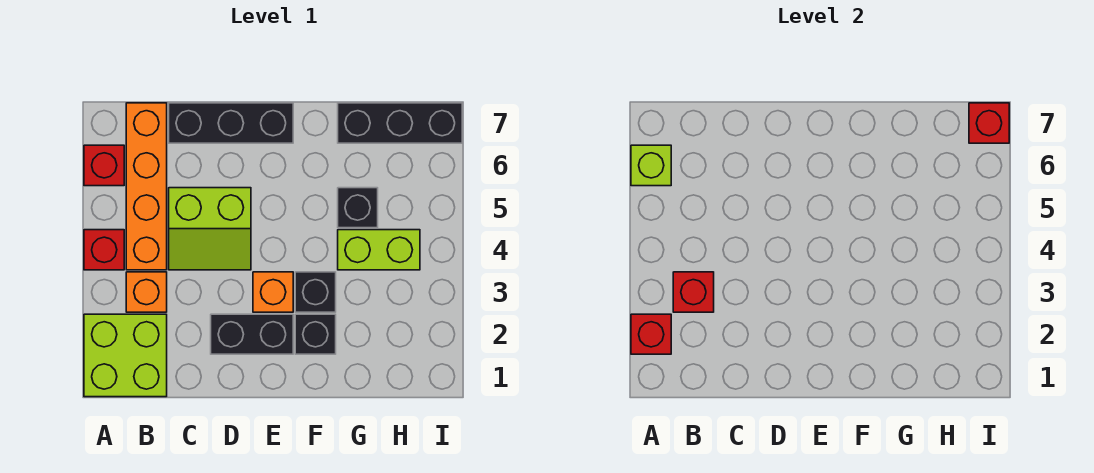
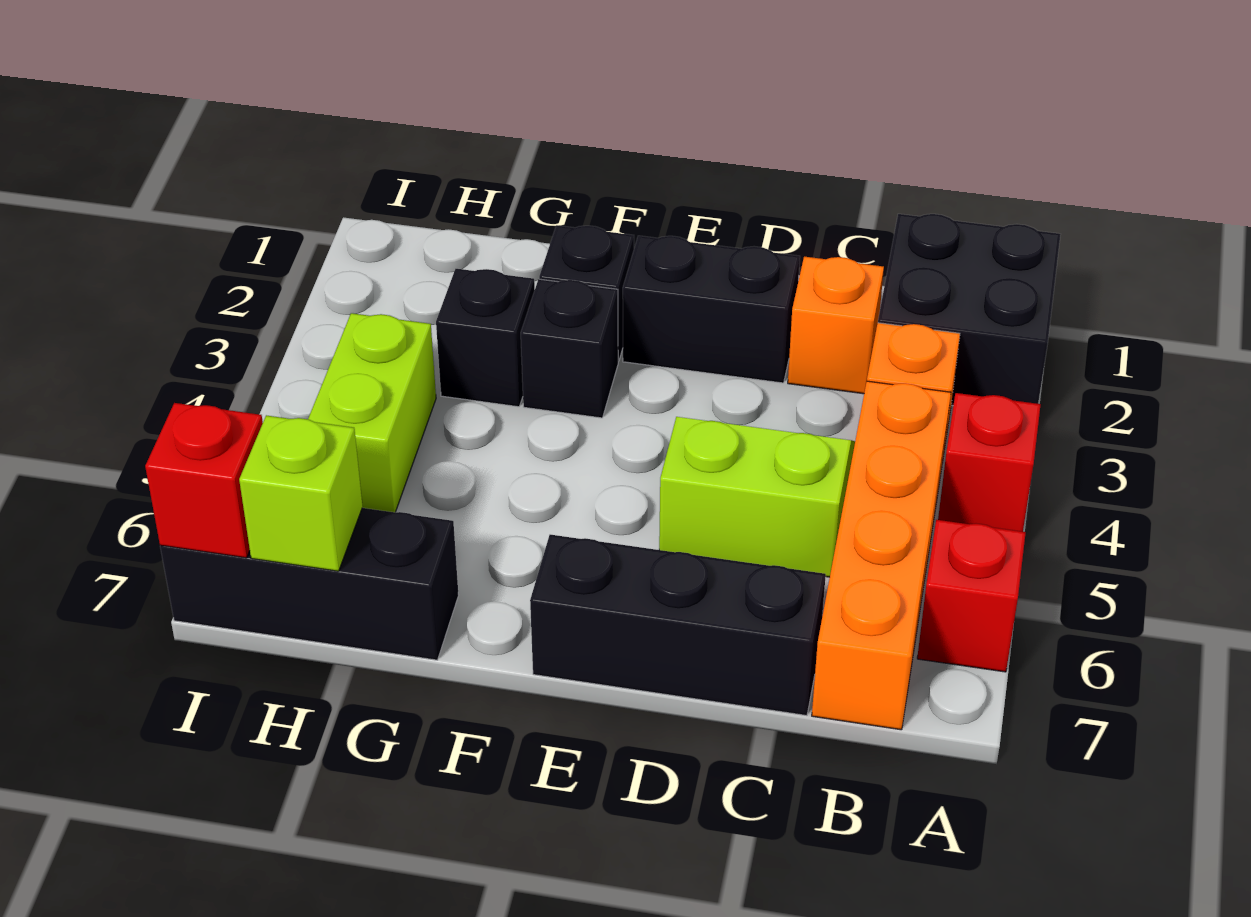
lime brick A1:B2 level 1 -> black brick A1:B2 level 1
red brick A2 level 2 -> none
lime brick A6 level 2 -> lime brick H7 level 2
red brick B3 level 2 -> none
orange brick E3 level 1 -> orange brick C2 level 1
lime brick G4:H4 level 1 -> lime brick H4:H5 level 1
black brick G5 level 1 -> black brick G3 level 1

